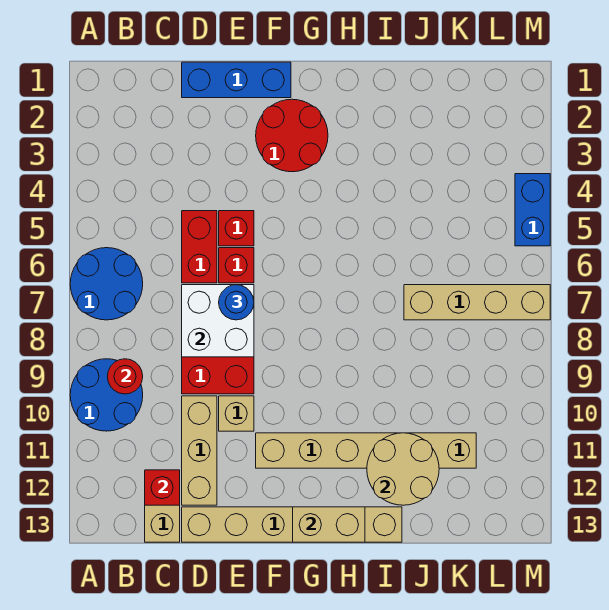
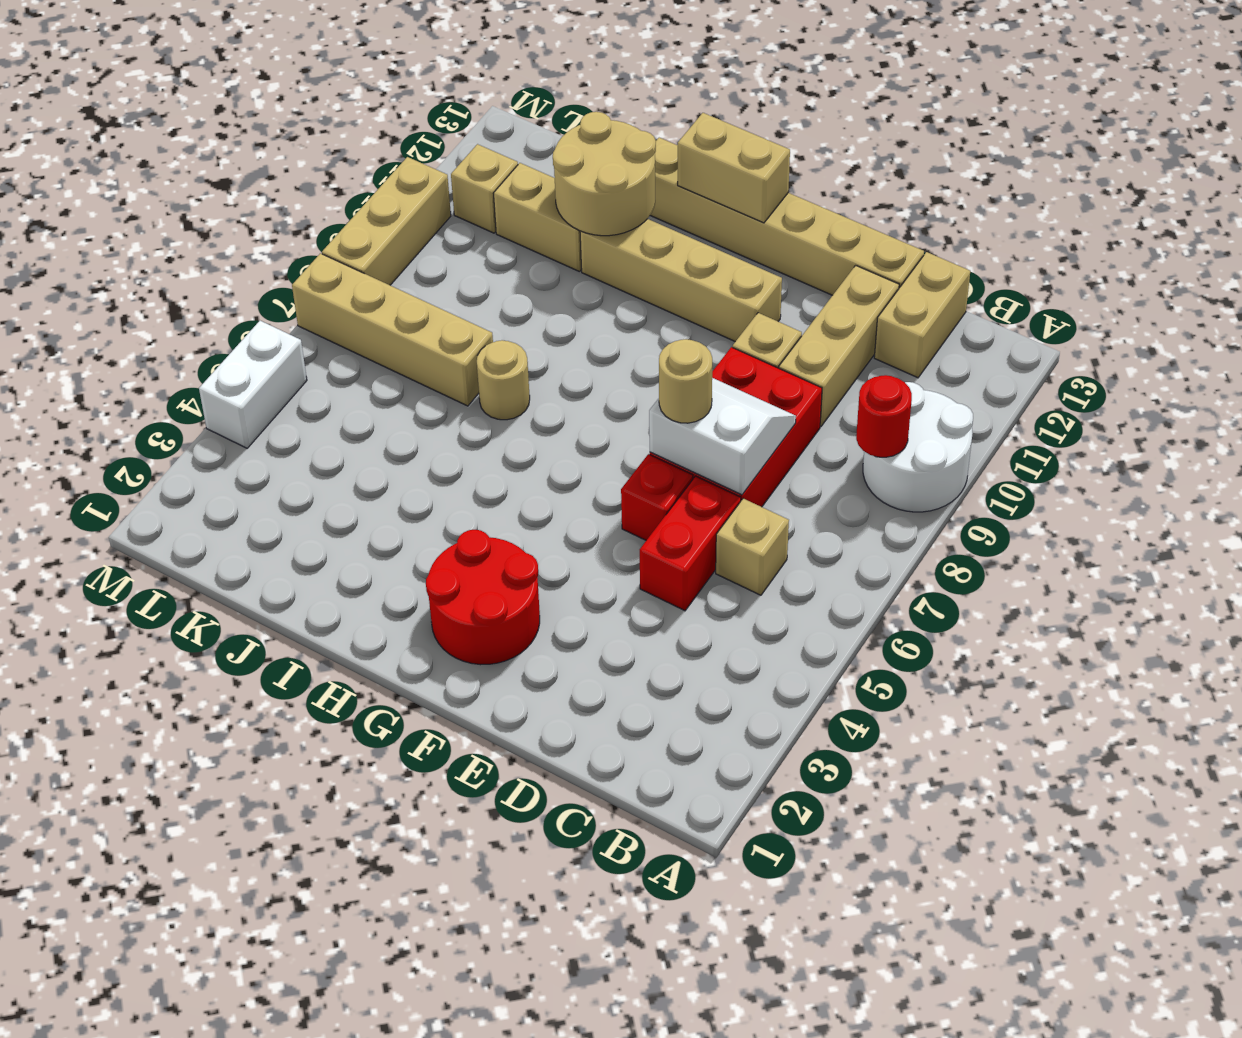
blue round brick A6:B7 level 1 -> none
blue round brick A9:B10 level 1 -> white round brick A9:B10 level 1
none -> tan brick C6 level 1
red brick C12 level 2 -> none
blue brick D1:F1 level 1 -> none
white brick D7:E8 level 2 -> white slope D7:E8 level 2 top 7
red brick E5 level 1 -> none
blue round brick E7 level 3 -> tan round brick E7 level 3
none -> tan round brick I7 level 1
none -> tan brick L11 level 1
blue brick M4:M5 level 1 -> white brick M4:M5 level 1
none -> tan brick M8:M10 level 1

